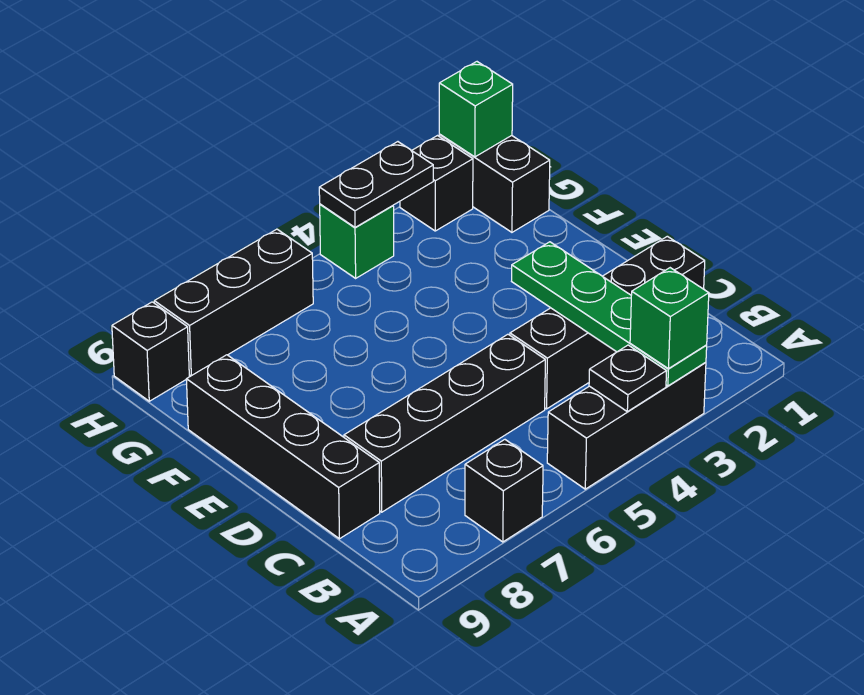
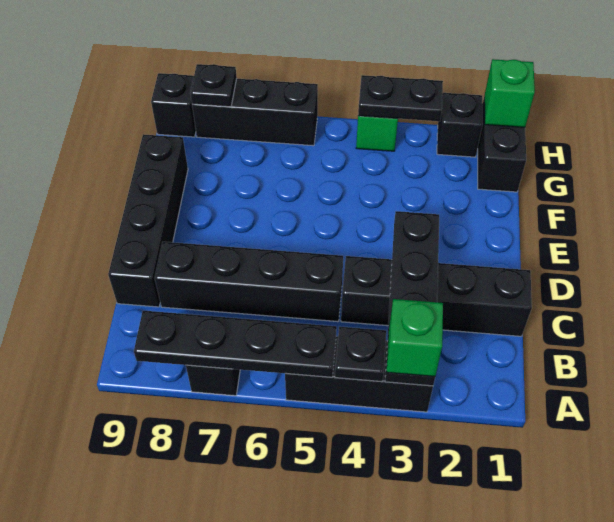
green plate A3:D3 level 2 -> black plate A3:D3 level 2
none -> black plate A5:A8 level 2
none -> black plate H8 level 2

